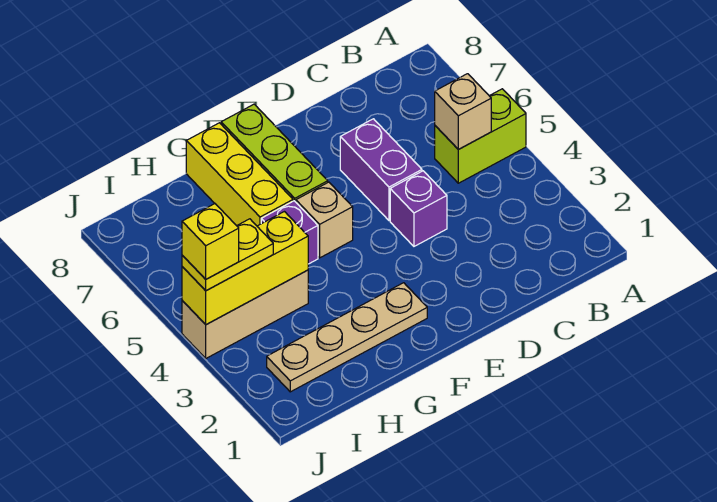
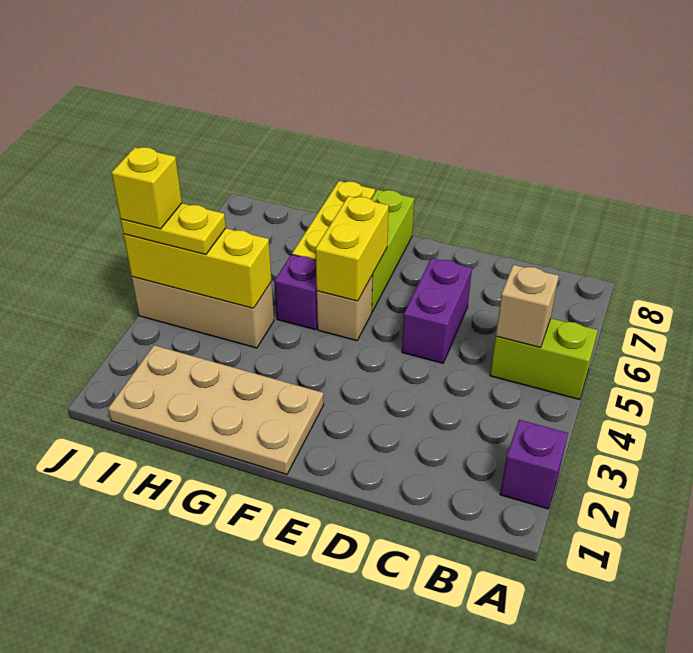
purple brick D4 level 1 -> purple brick A2 level 1
tan plate F2:I2 level 1 -> tan plate F1:I2 level 1
none -> yellow brick F5:F6 level 2

